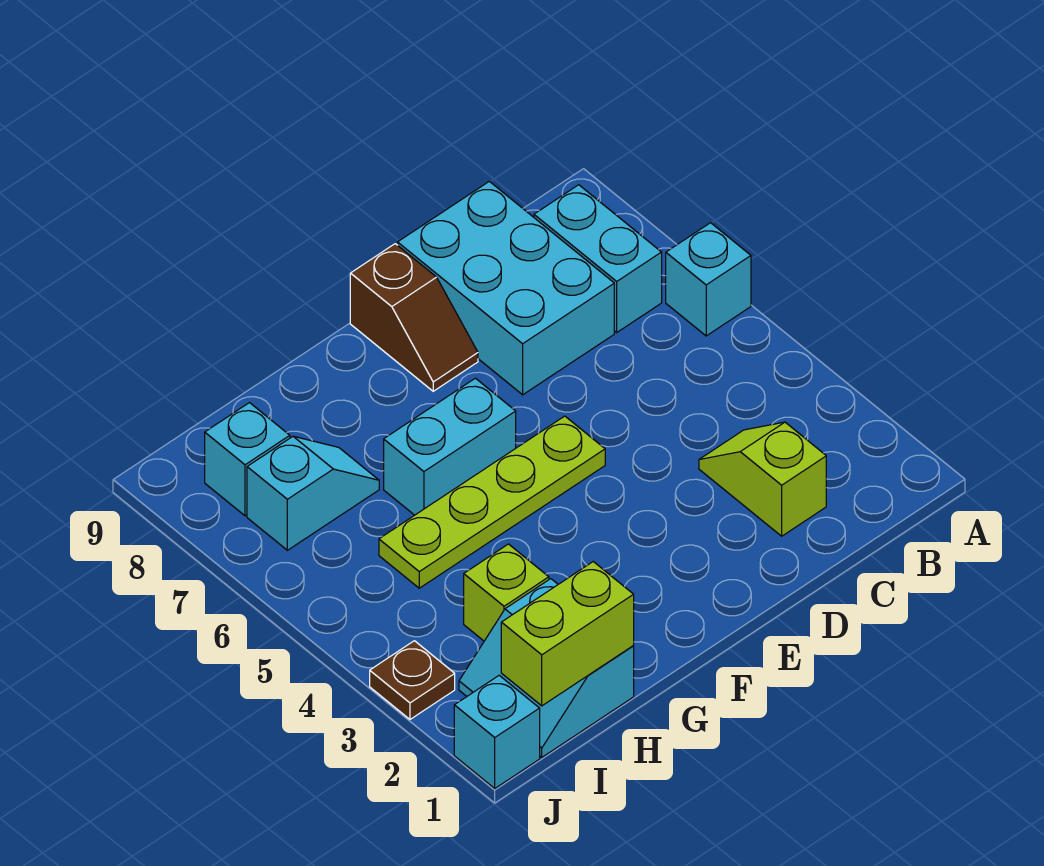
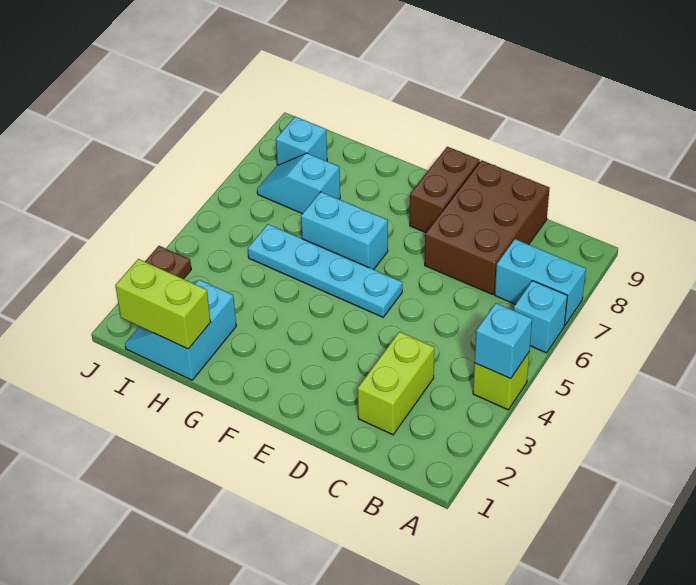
cyan brick B7:B8 level 1 -> cyan brick A7:B7 level 1
lime slope C2:C3 level 1 top 2 -> lime brick C2:C3 level 1
cyan brick C7:D9 level 1 -> brown brick C7:D9 level 1
lime plate E5:H5 level 1 -> cyan plate E5:H5 level 1
brown slope E8:E9 level 1 top 9 -> brown brick E8:E9 level 1
lime brick H3 level 1 -> lime brick A4 level 1
cyan slope H7:I7 level 1 top I -> cyan slope H7:I7 level 1 top H
cyan brick J1 level 1 -> cyan brick A4 level 2

